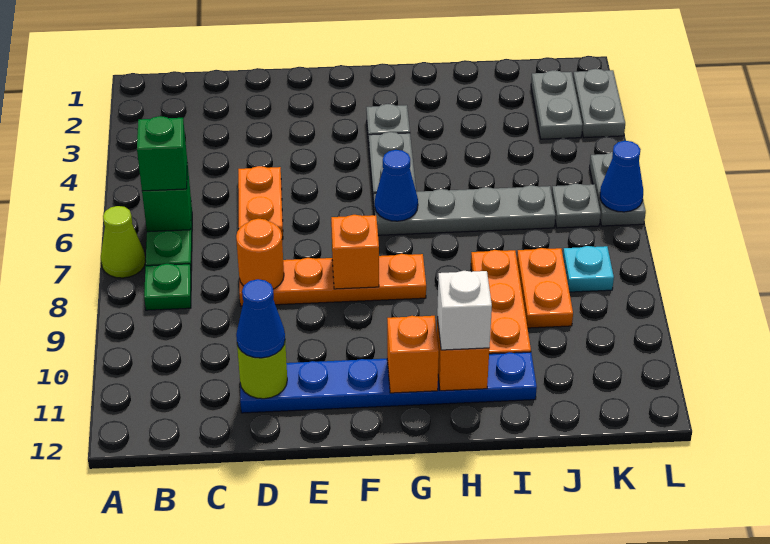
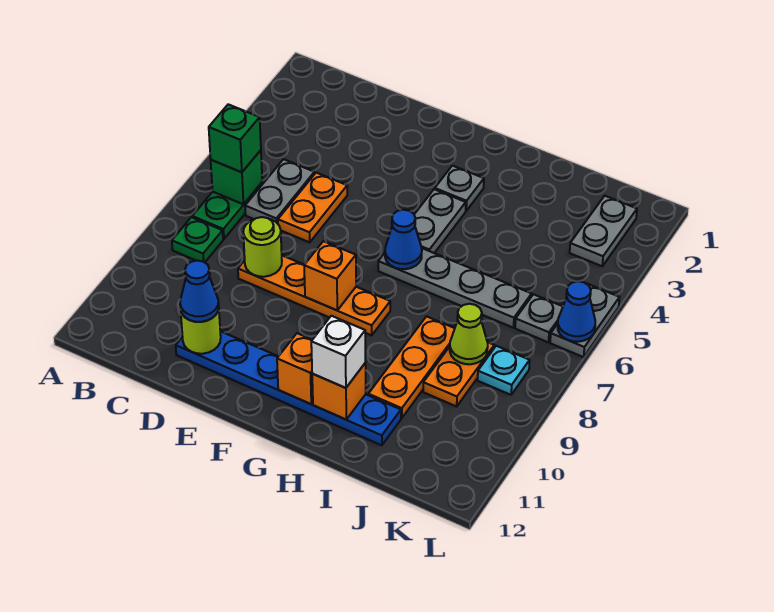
lime cone A7 level 1 -> lime cone J8 level 2
orange round brick D8 level 2 -> lime round brick D8 level 2
grey plate L2:L3 level 1 -> grey plate C5:C6 level 1

